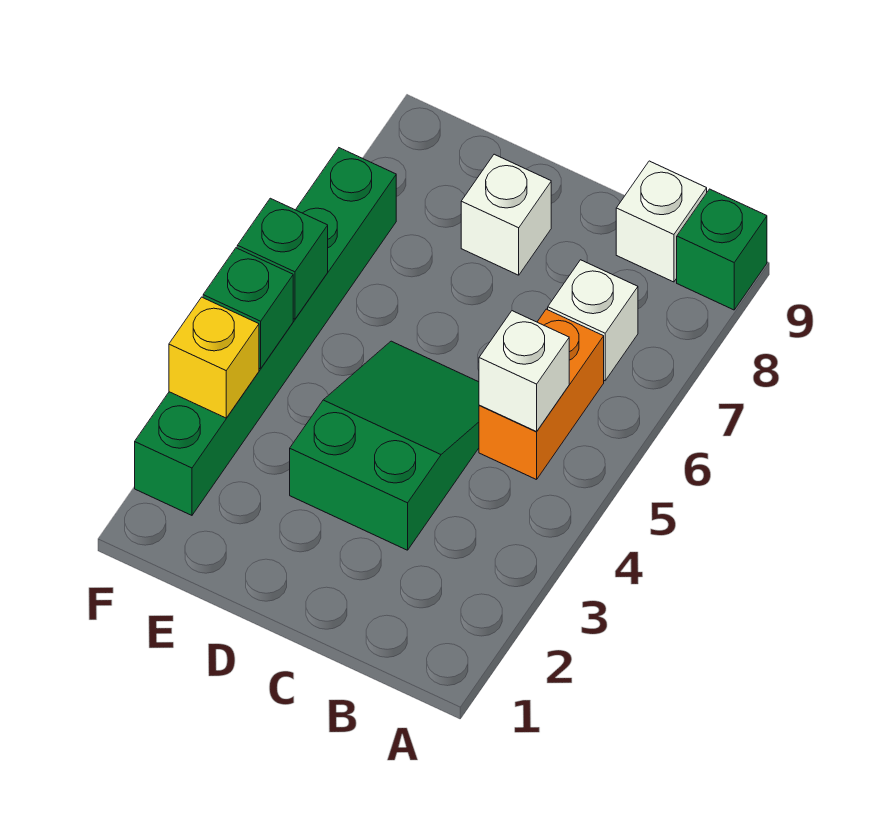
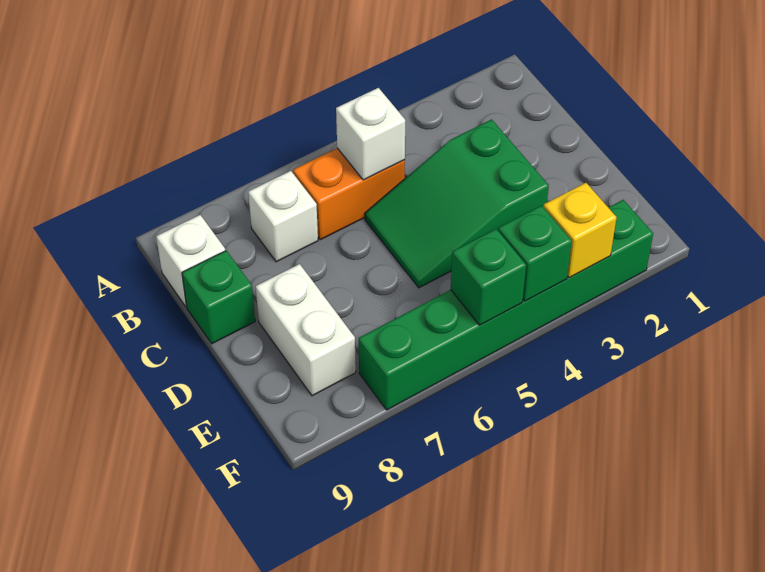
green brick A9 level 1 -> green brick C9 level 1
white brick D8 level 1 -> white brick D8:E8 level 1

